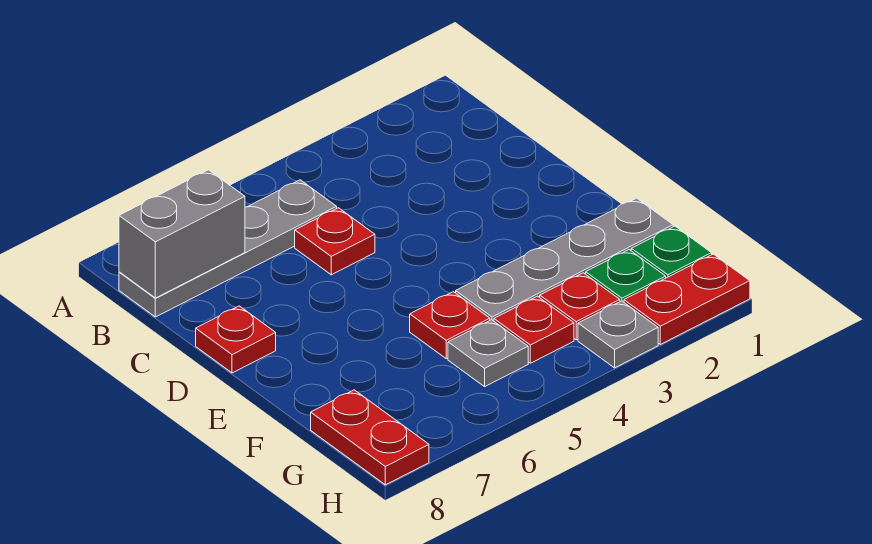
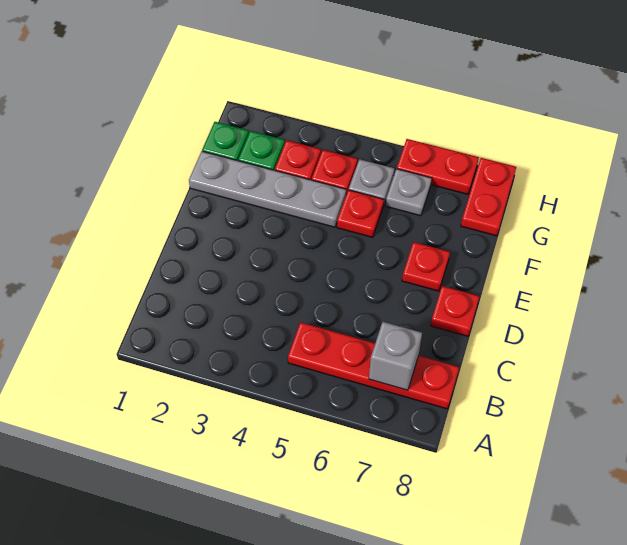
grey plate B5:B8 level 1 -> red plate B5:B8 level 1
grey brick B7:B8 level 2 -> grey brick B7 level 2
red plate C5 level 1 -> red plate E7 level 1
red plate H1:H2 level 1 -> red plate H6:H7 level 1
grey plate H3 level 1 -> grey plate G6 level 1

